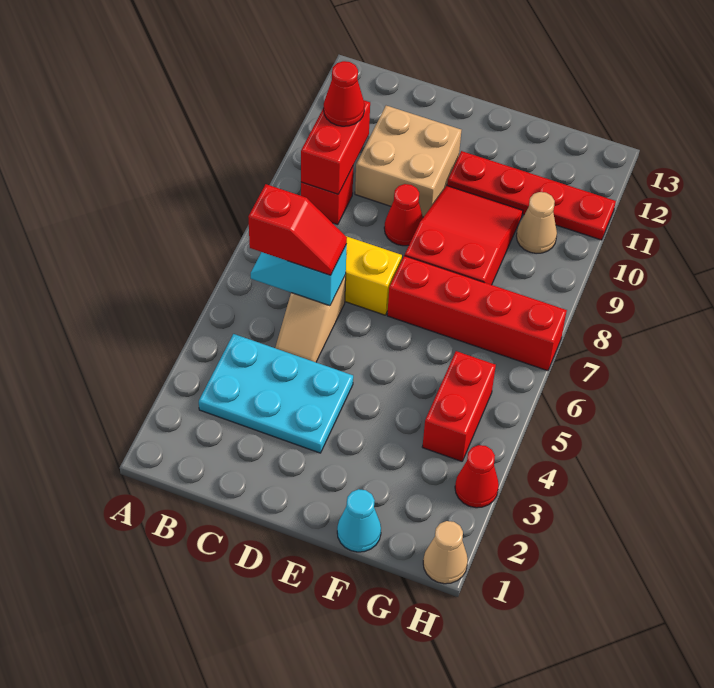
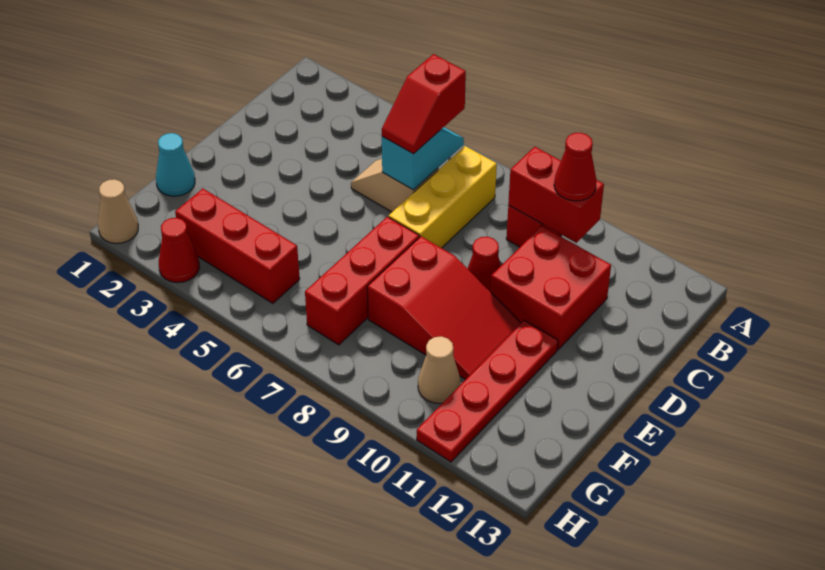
cyan plate B3:D4 level 1 -> none
tan brick C10:D11 level 1 -> red brick C10:D11 level 1
red brick E7:H7 level 1 -> red brick E7:G7 level 1
red brick G4:G5 level 1 -> red brick G3:G5 level 1

